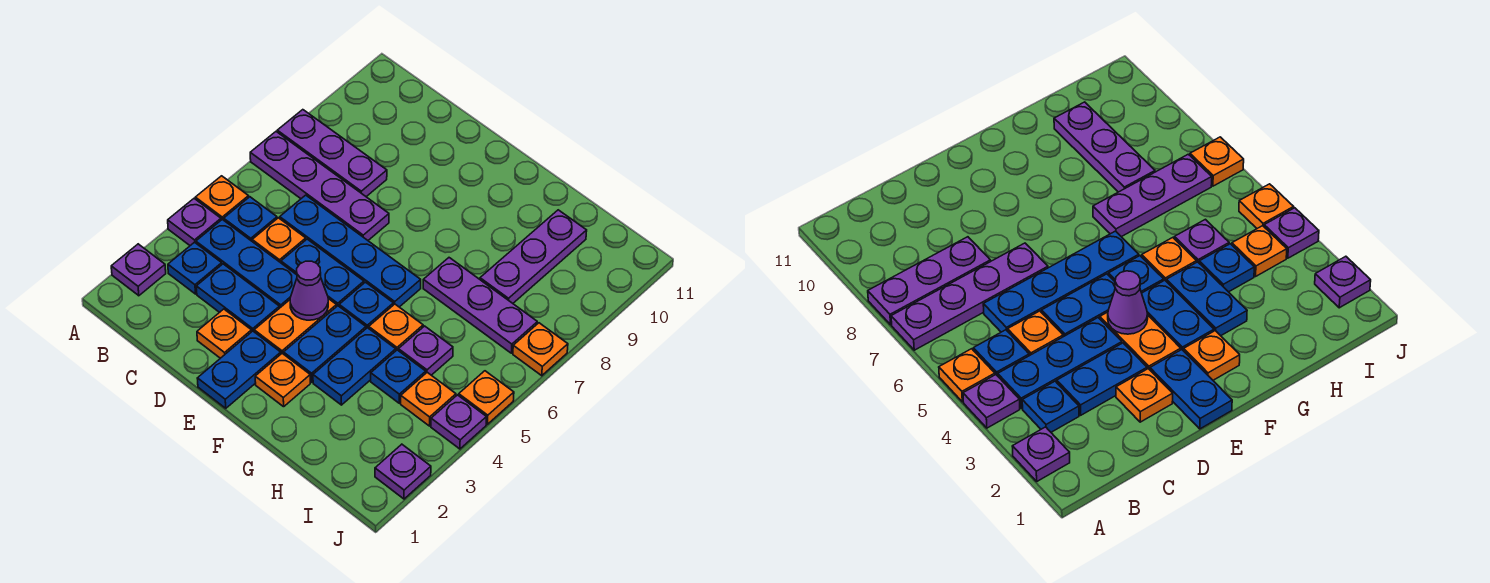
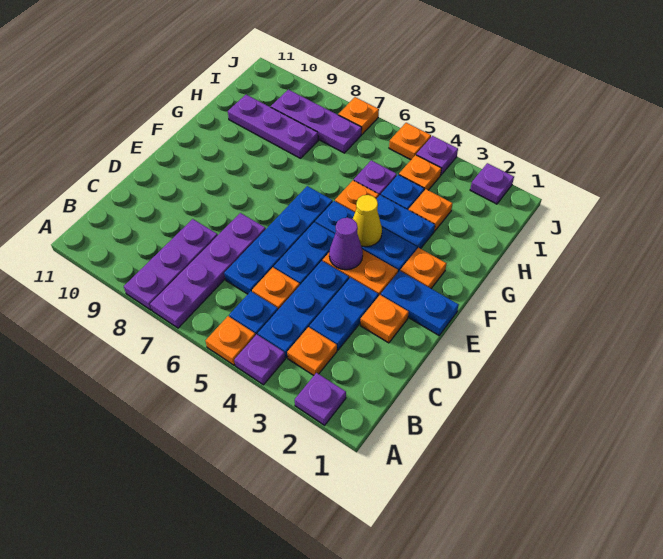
blue plate B3 level 1 -> orange plate B3 level 1
none -> yellow cone F4 level 2
purple plate G7:I7 level 1 -> purple plate I7:I9 level 1
none -> orange plate H3 level 1

